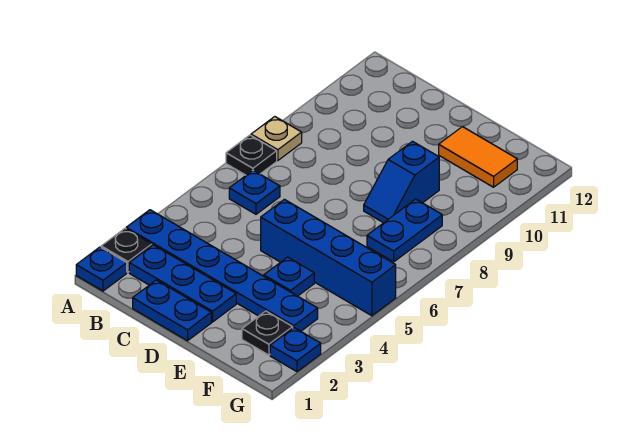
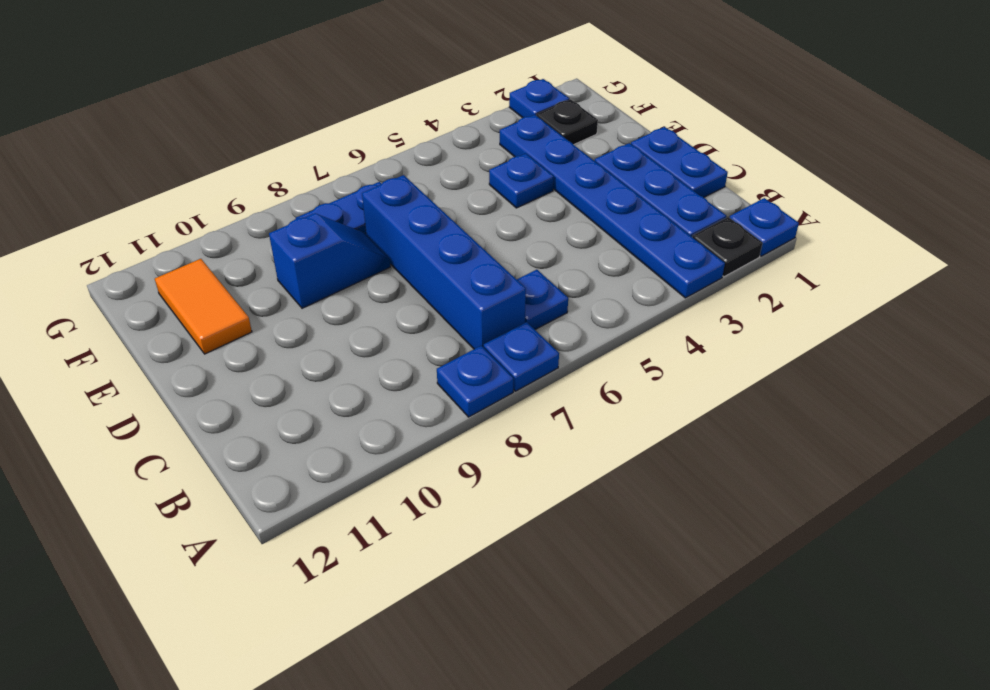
black plate A7 level 1 -> blue plate A7 level 1
tan plate A8 level 1 -> blue plate A8 level 1
blue brick D5:G5 level 1 -> blue brick B7:E7 level 1

